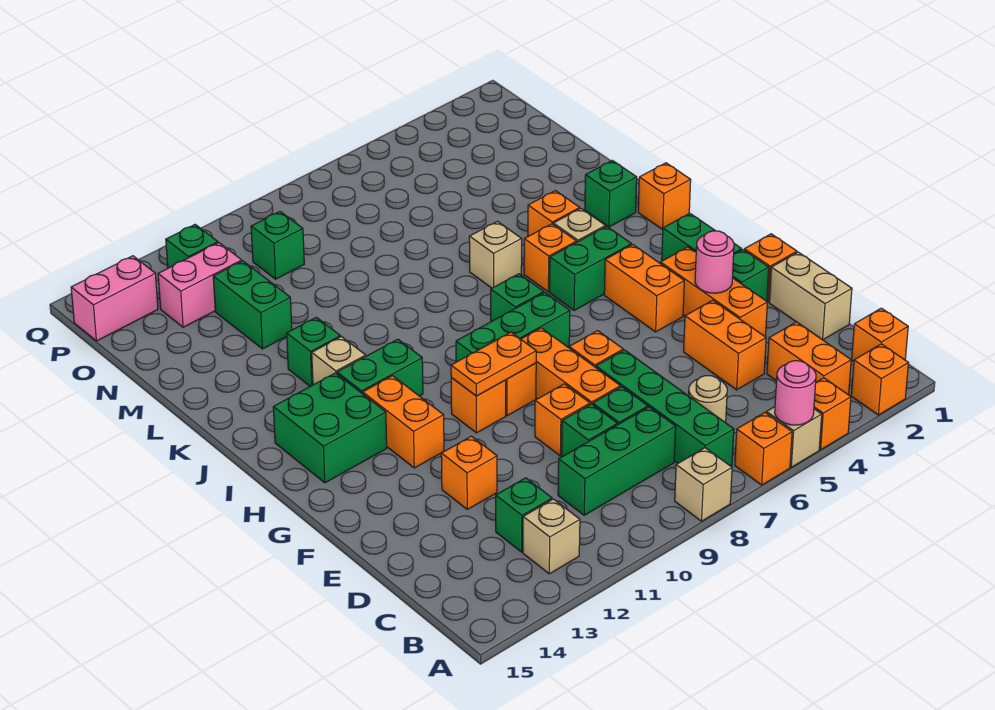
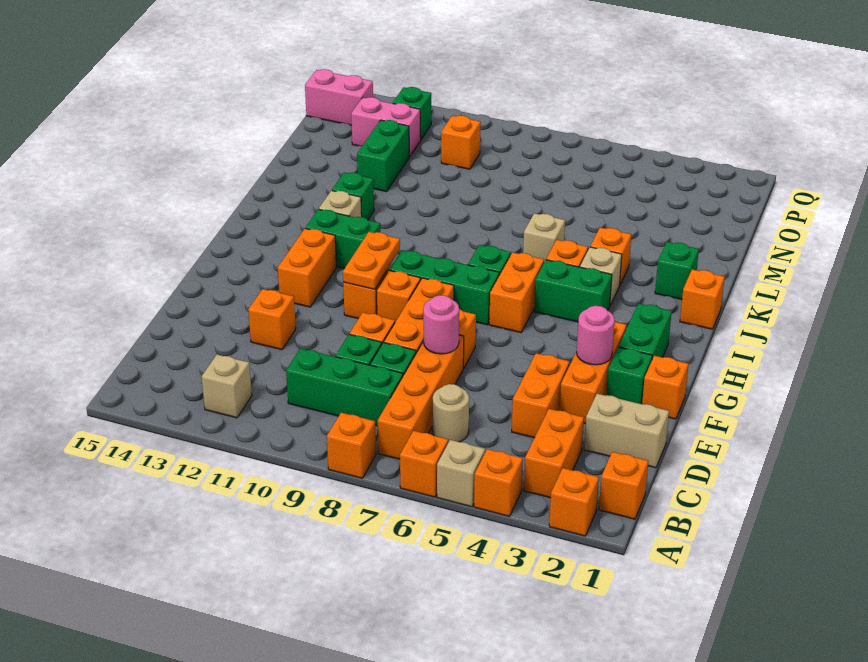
pink round brick A5 level 2 -> pink round brick E7 level 2
tan brick A8 level 1 -> orange brick A8 level 1
green brick B7:E7 level 1 -> orange brick B7:E7 level 1
green brick C12 level 1 -> none
tan brick D1:E1 level 1 -> tan brick D1:D2 level 1
orange brick G4:H4 level 1 -> orange brick H6:I6 level 1
orange plate G9:G10 level 2 -> orange plate G10:H10 level 2
green brick H13:I14 level 1 -> none
green brick O10 level 1 -> orange brick O10 level 1

